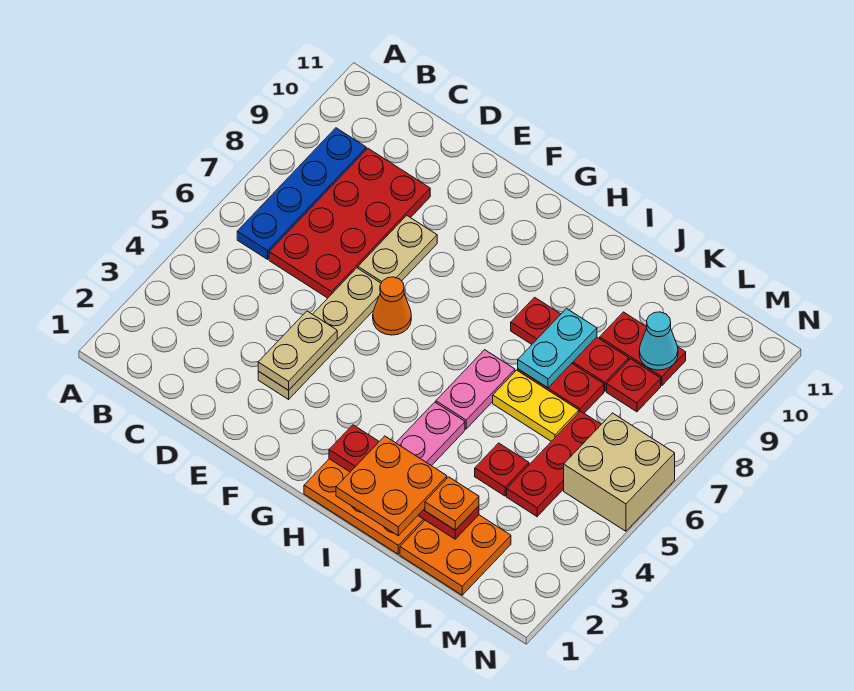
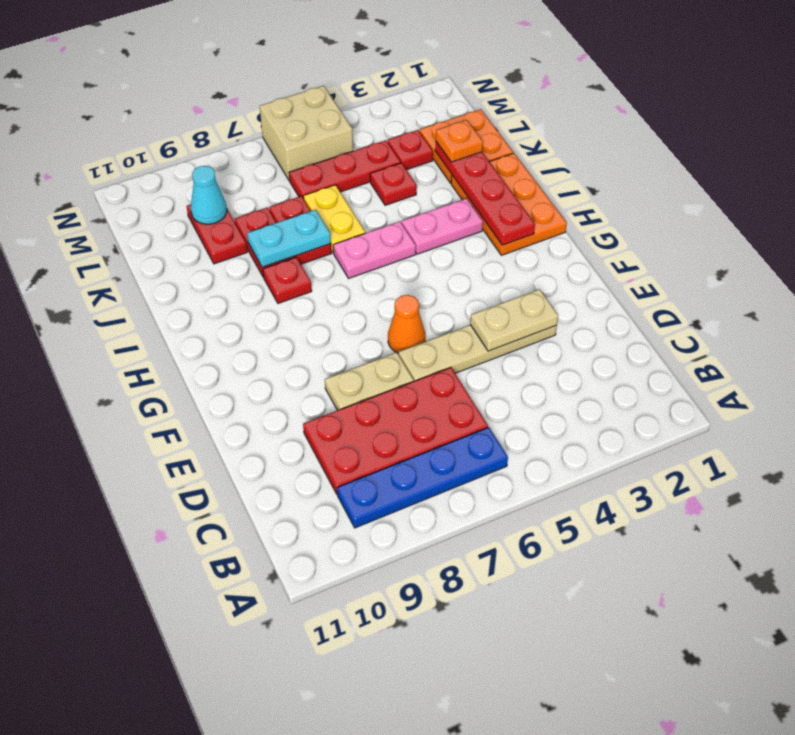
orange plate I1:J2 level 3 -> none
red plate L8 level 1 -> red plate L3 level 1

